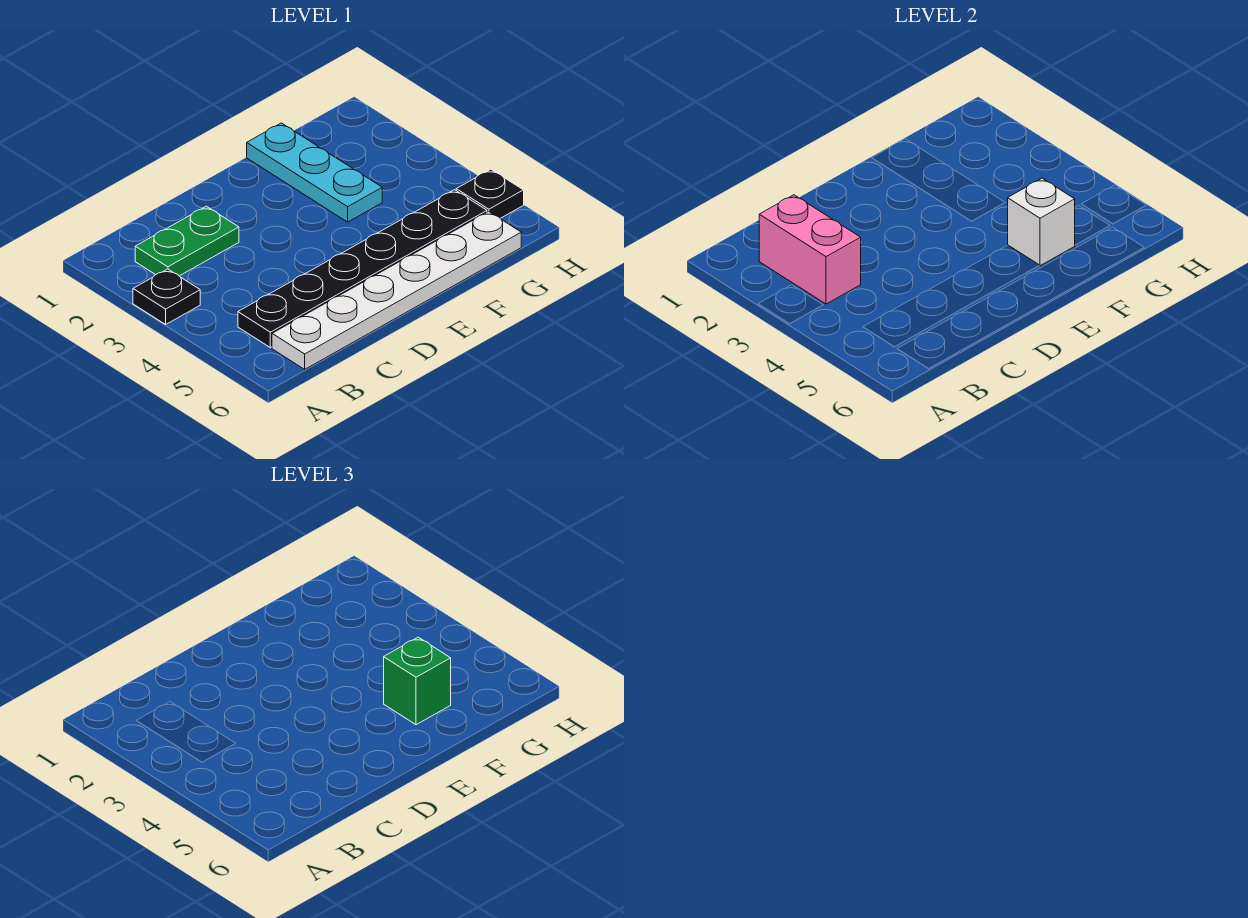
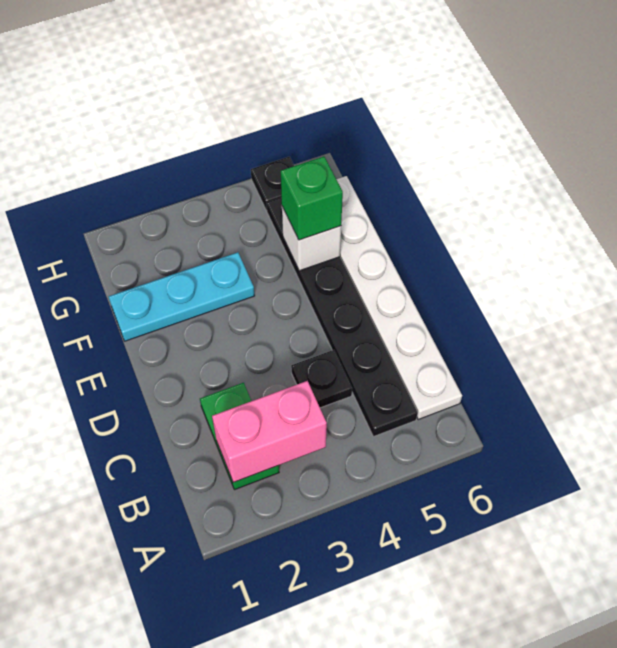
black plate A3 level 1 -> black plate C4 level 1

